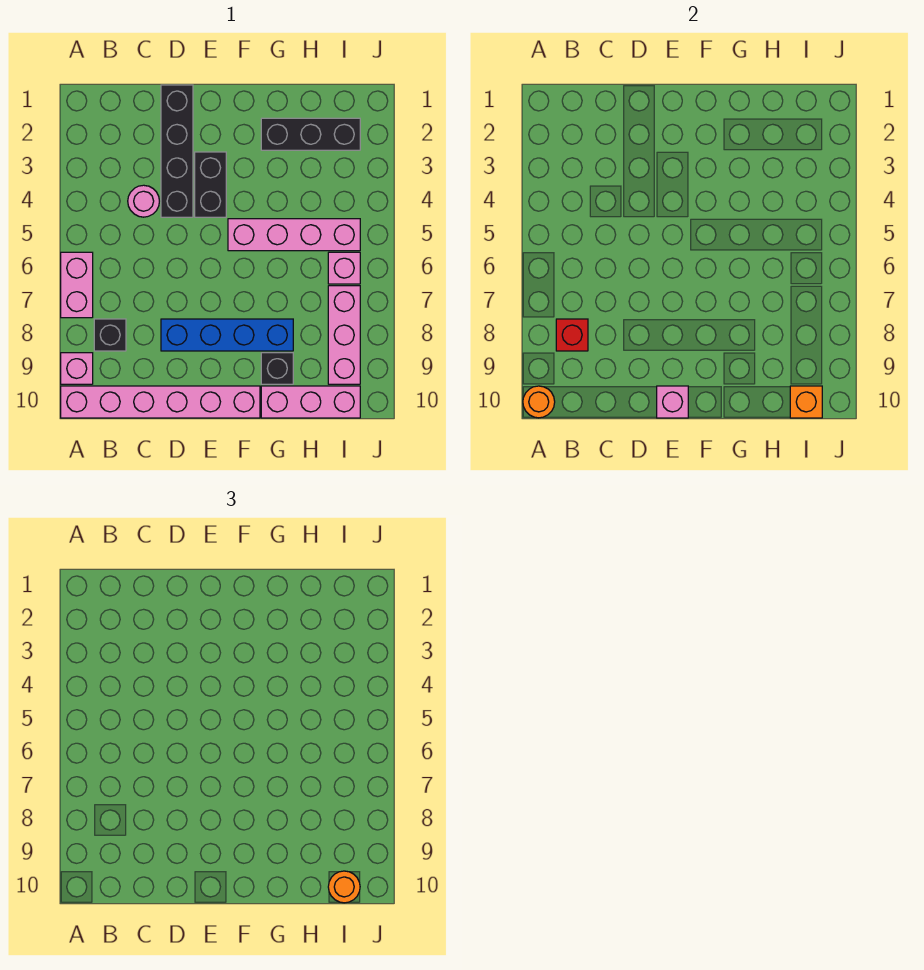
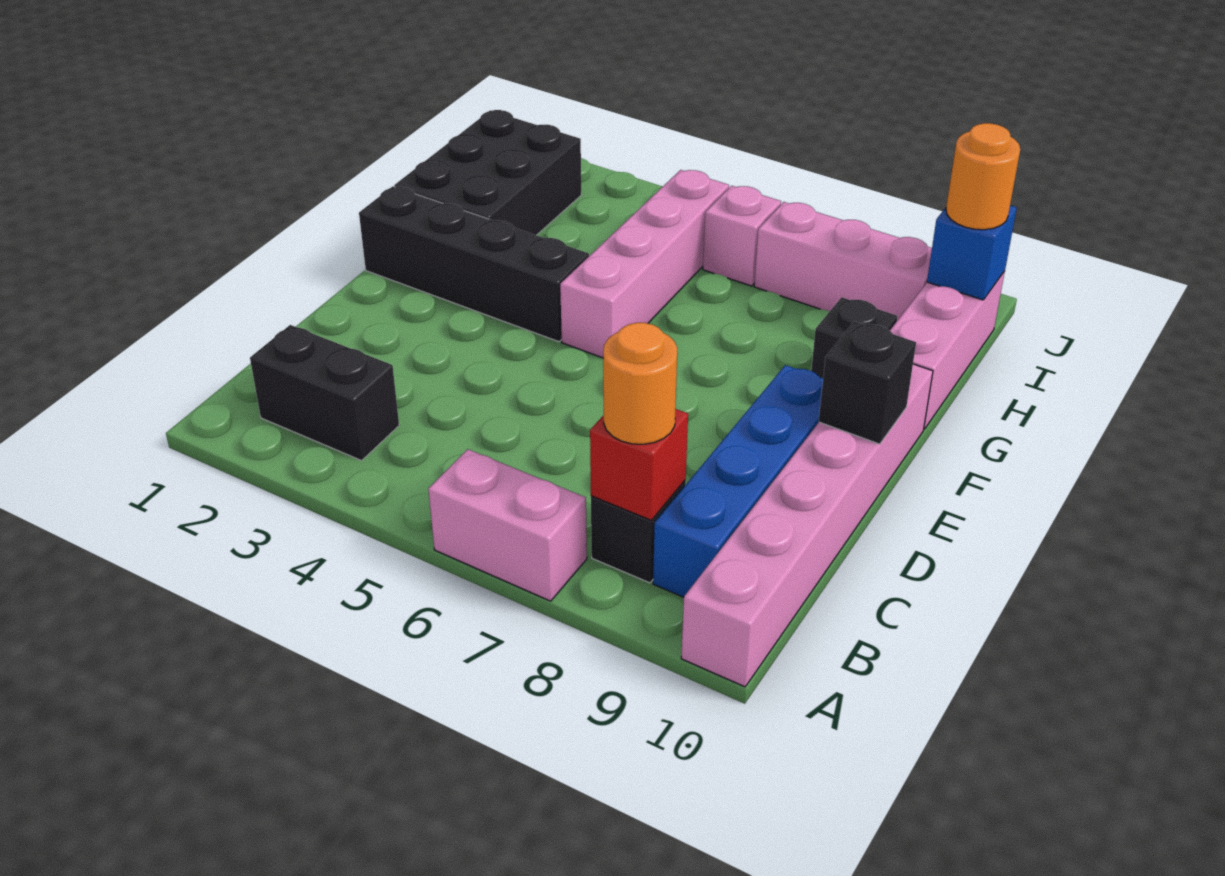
pink brick A9 level 1 -> none
orange round brick A10 level 2 -> orange round brick B8 level 3
pink round brick C4 level 1 -> none
black brick D1:D4 level 1 -> black brick F1:F4 level 1
blue brick D8:G8 level 1 -> blue brick B9:E9 level 1
black brick E3:E4 level 1 -> black brick B2:B3 level 1
pink brick E10 level 2 -> black brick E10 level 2
black brick G2:I2 level 1 -> black brick G1:I2 level 1
orange brick I10 level 2 -> blue brick I10 level 2

